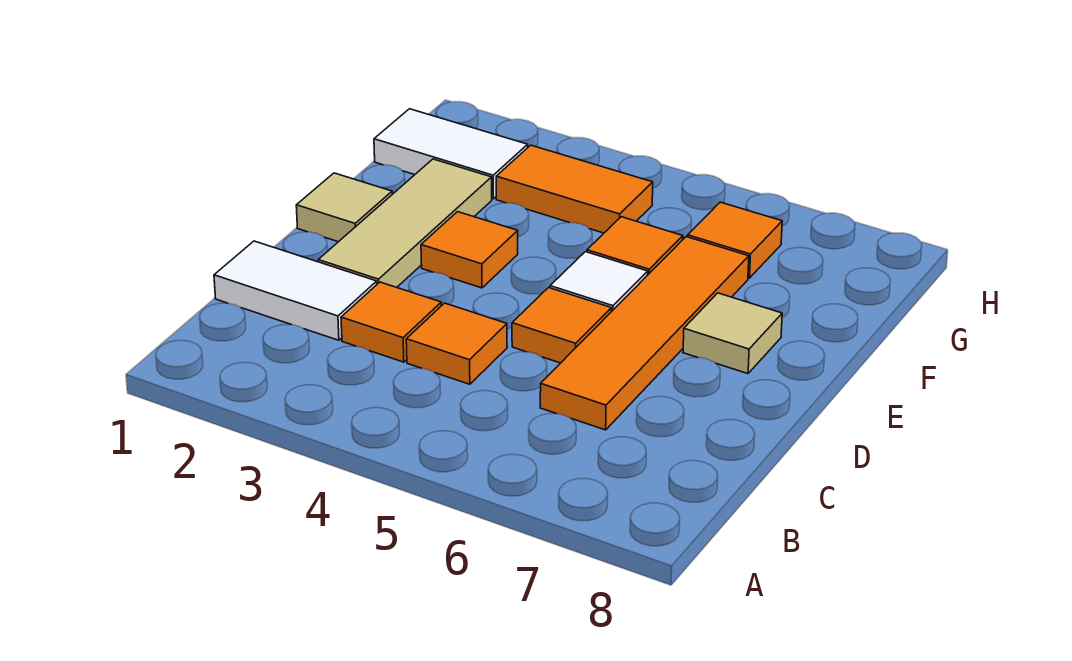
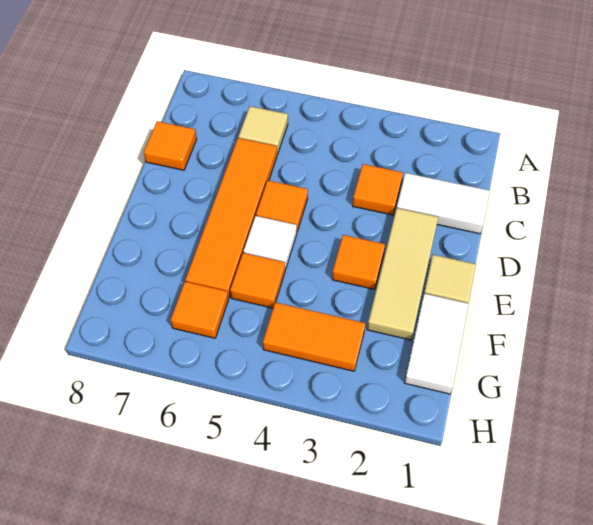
orange tile C4 level 1 -> orange tile C8 level 1
tan tile E7 level 1 -> tan tile B6 level 1
white tile G1:G2 level 1 -> white tile F1:G1 level 1

